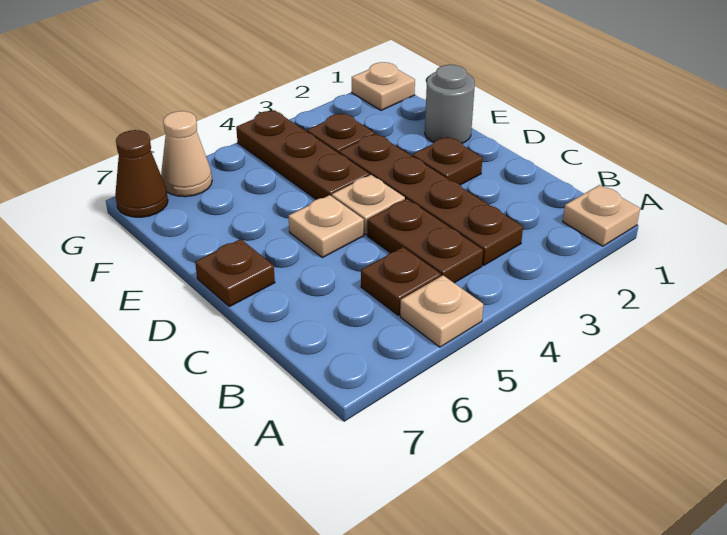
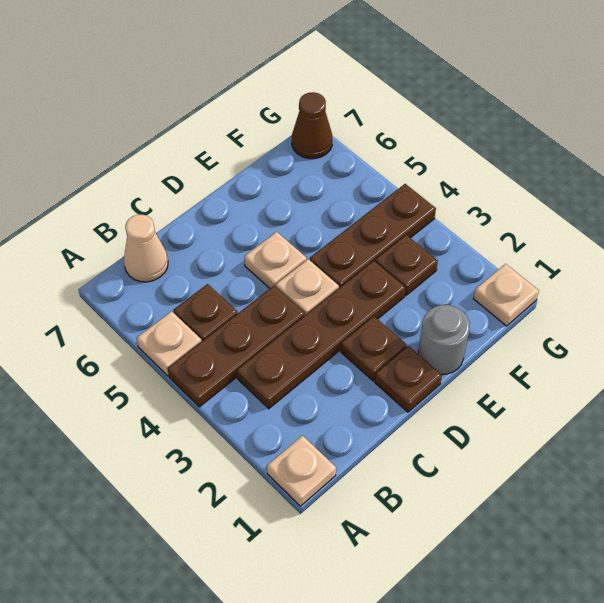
brown plate B4:C4 level 1 -> brown plate A4:C4 level 1
brown plate D7 level 1 -> brown plate D1 level 1
tan cone G6 level 1 -> tan cone B7 level 1

